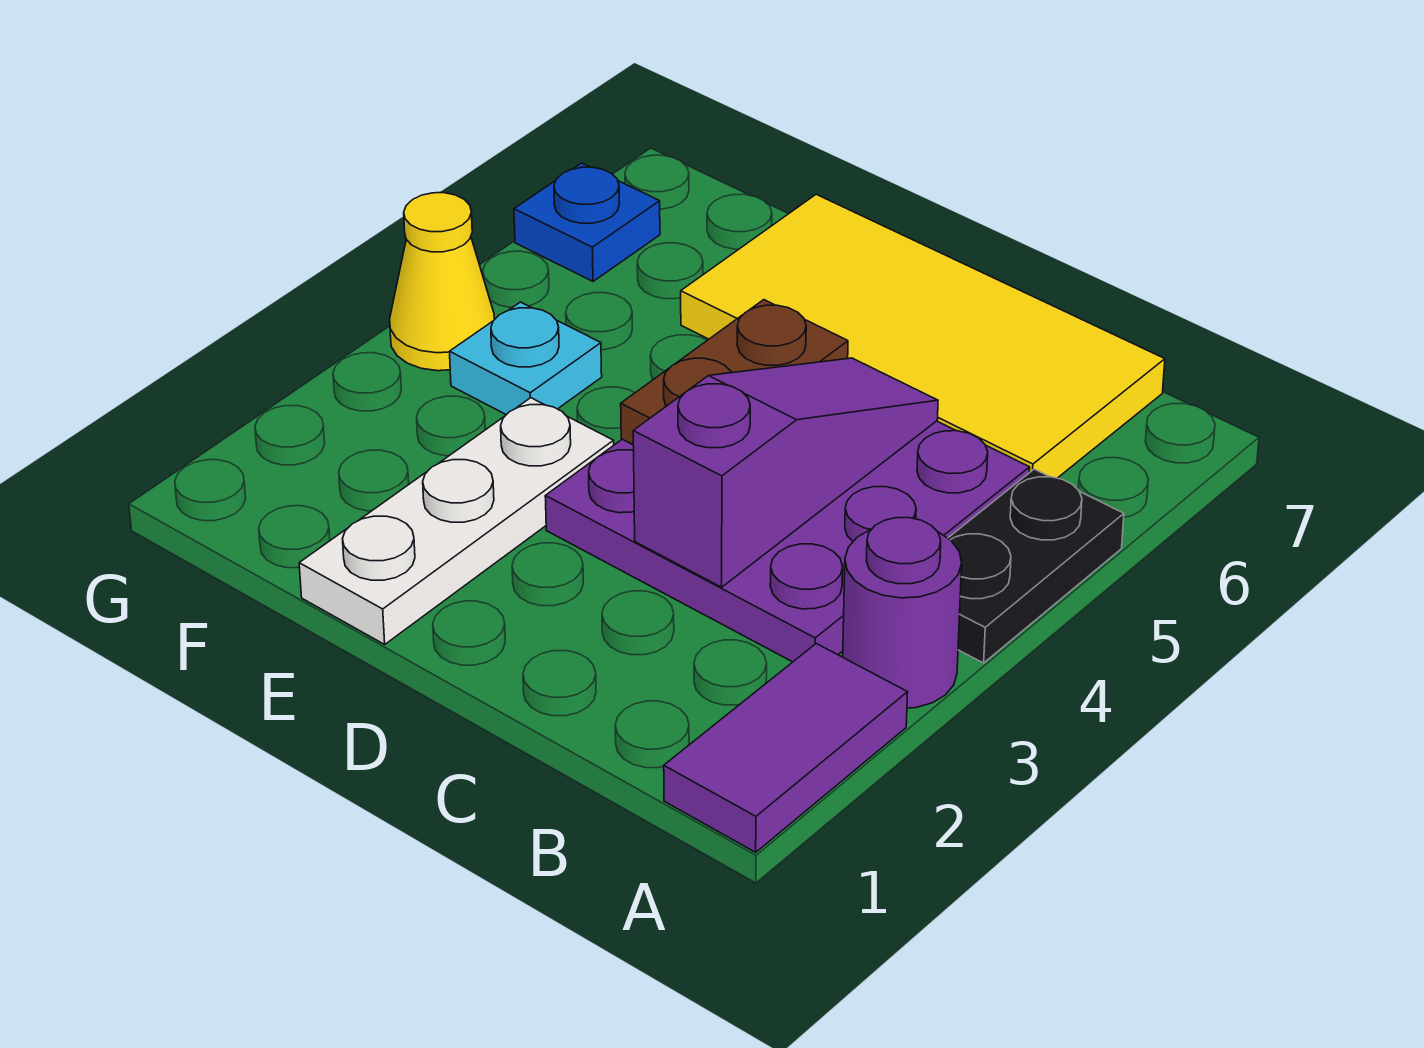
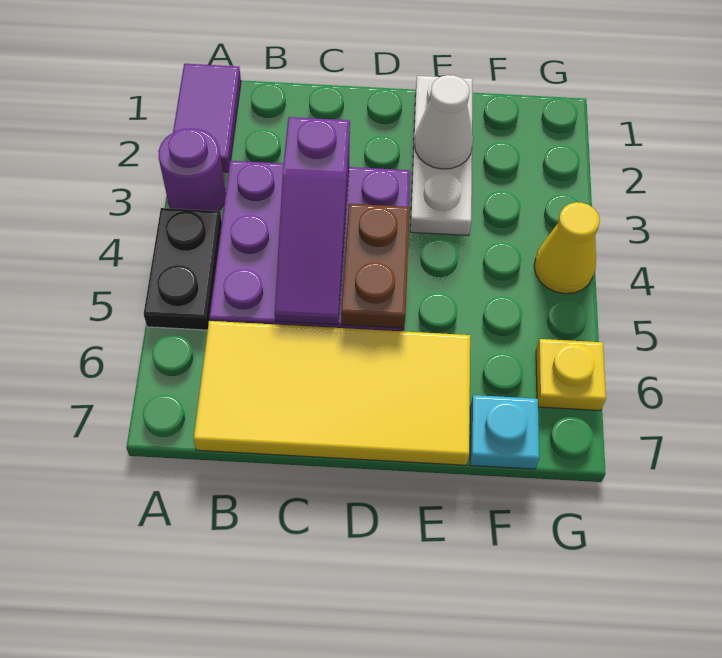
none -> white cone E2 level 2
cyan plate F4 level 1 -> cyan plate F7 level 1
blue plate G6 level 1 -> yellow plate G6 level 1

